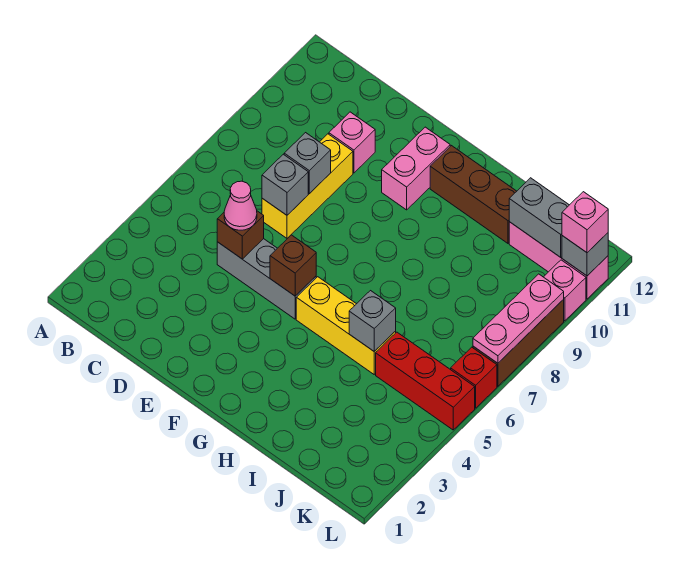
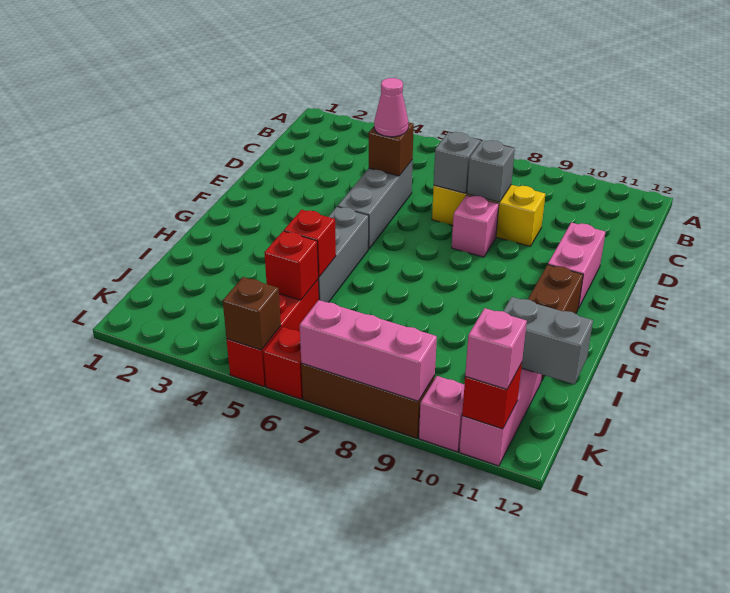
pink brick D10 level 1 -> pink brick E8 level 1
brown brick F5 level 2 -> brown brick L5 level 2
pink brick F10:F11 level 1 -> pink brick E11:F11 level 1
yellow brick G5:I5 level 1 -> grey brick G5:I5 level 1
grey brick I5 level 2 -> red brick I5 level 2
none -> red brick J5 level 2
grey brick J11:K11 level 2 -> grey brick J11:J12 level 2
pink plate L7:L9 level 2 -> pink brick L7:L9 level 2
grey brick L11 level 2 -> red brick L11 level 2

